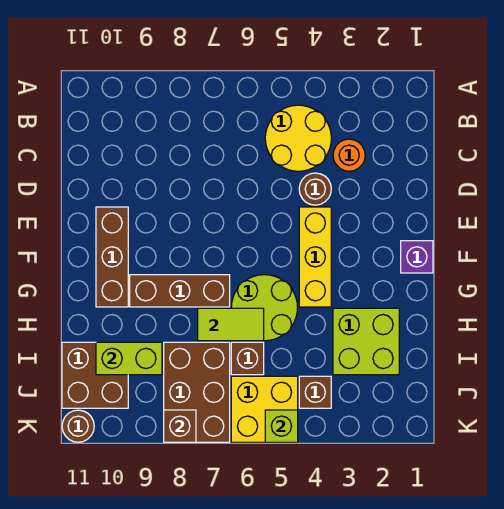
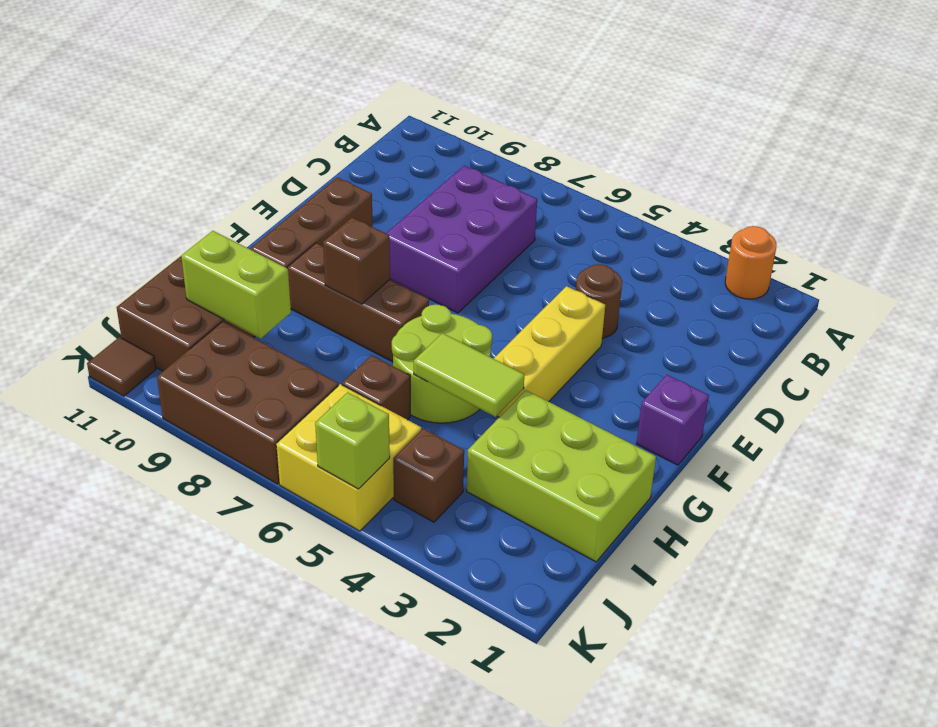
yellow round brick B4:C5 level 1 -> none
orange round brick C3 level 1 -> orange round brick A2 level 1
none -> purple brick C7:E8 level 1
lime brick H2:I3 level 1 -> lime brick H1:I3 level 1
lime tile H6:H7 level 2 -> lime tile H4:H5 level 2
brown brick I7:K8 level 1 -> brown brick J7:K9 level 1
brown brick K8 level 2 -> brown brick G8 level 2
brown round brick K11 level 1 -> brown tile K11 level 1

